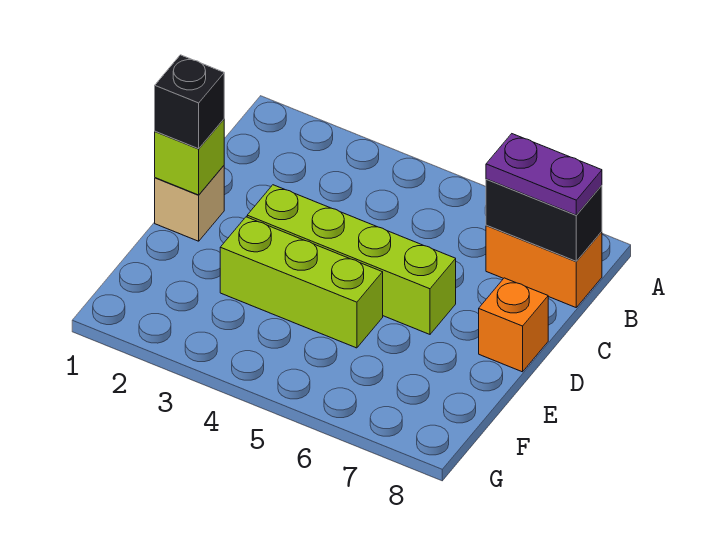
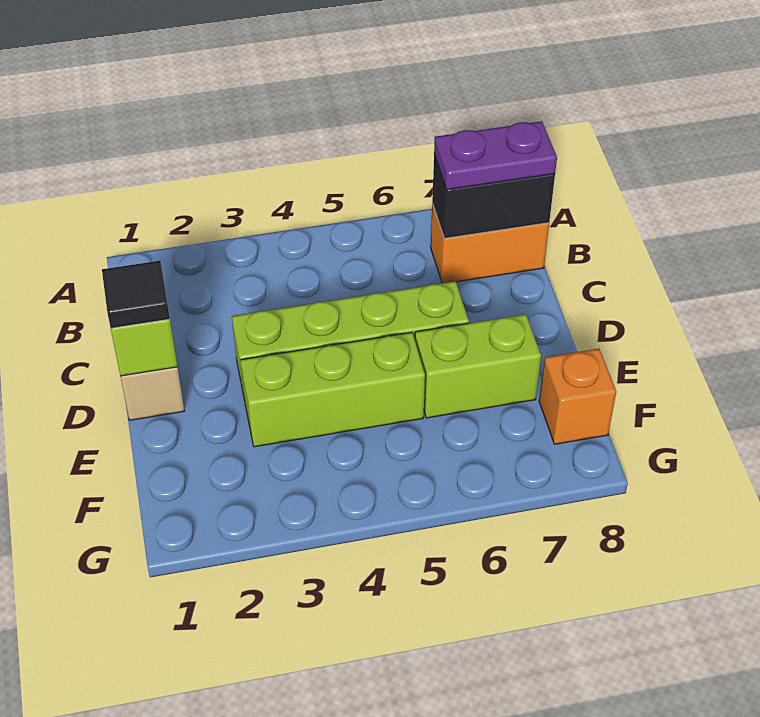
black brick D1 level 3 -> black tile D1 level 3
orange brick D8 level 1 -> orange brick F8 level 1
none -> lime brick E6:E7 level 1

